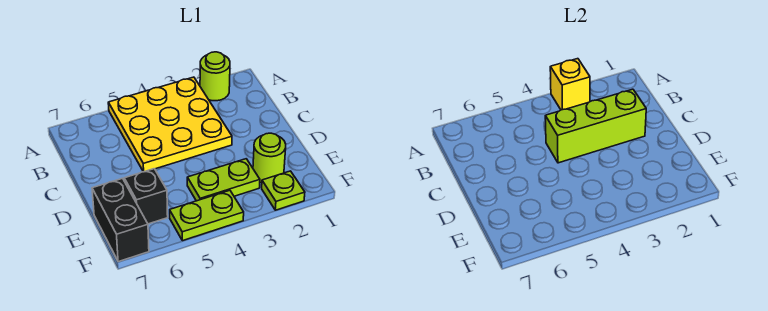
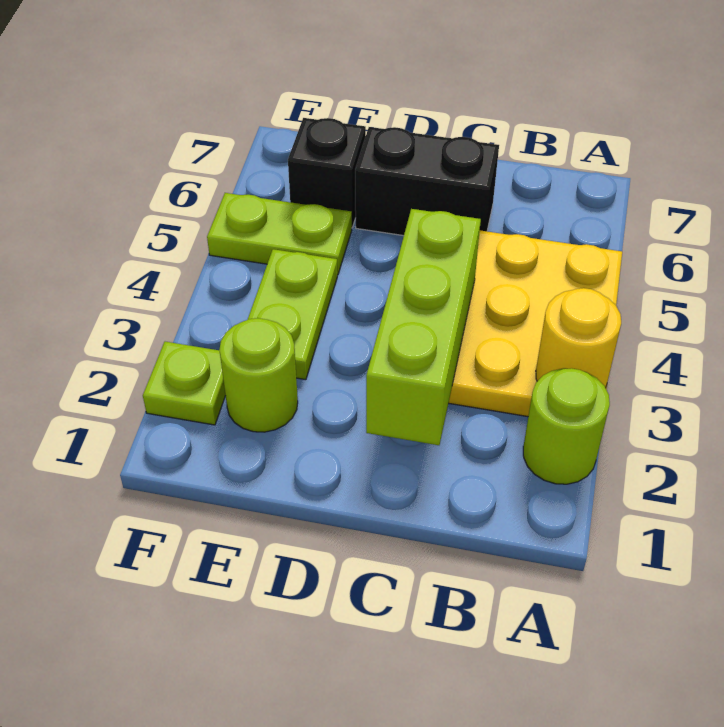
yellow brick A3 level 2 -> yellow round brick A3 level 2
black brick E7:F7 level 1 -> black brick C6:D6 level 1
lime plate F4:F5 level 1 -> lime plate E5:F5 level 1

